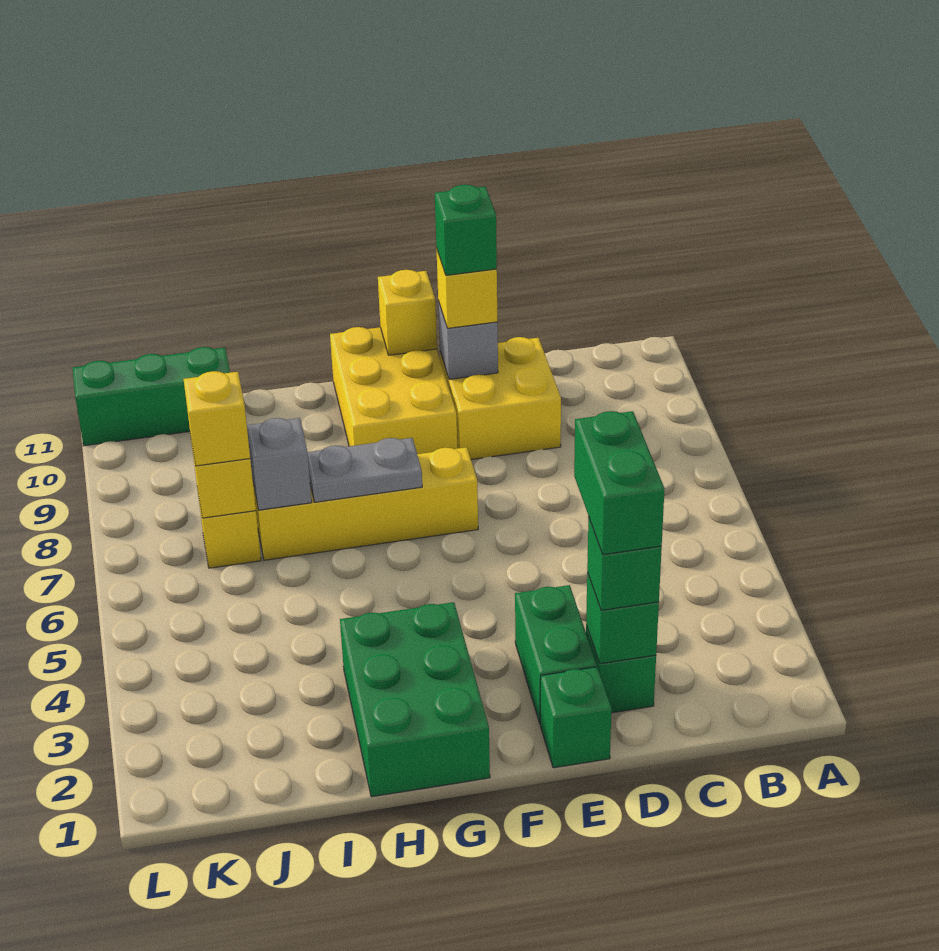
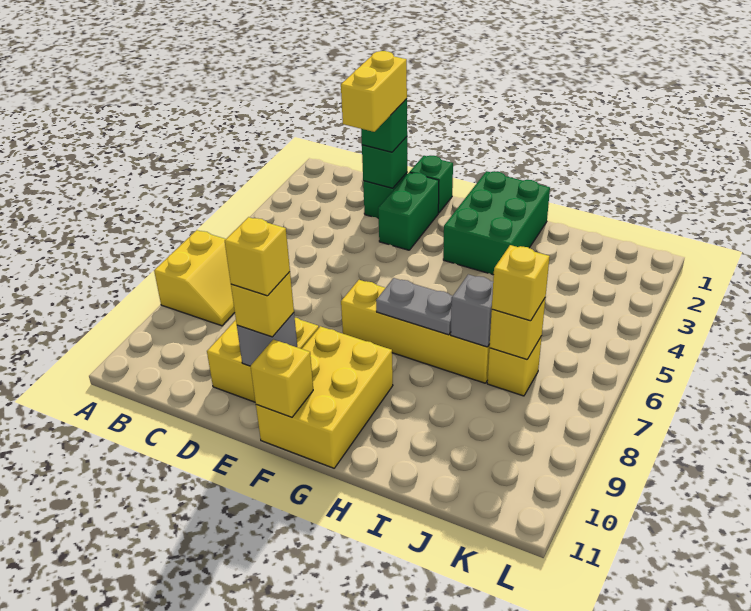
none -> yellow slope A7:B8 level 1 top A
green brick D2:D3 level 4 -> yellow brick D2:D3 level 4
green brick E10 level 4 -> yellow brick E10 level 4
green brick J11:L11 level 1 -> none

